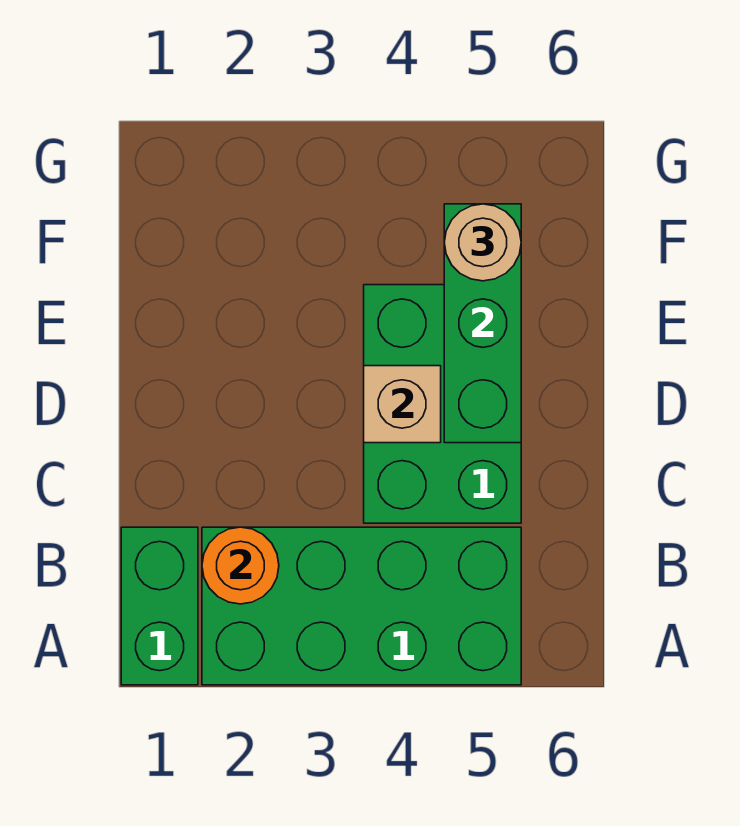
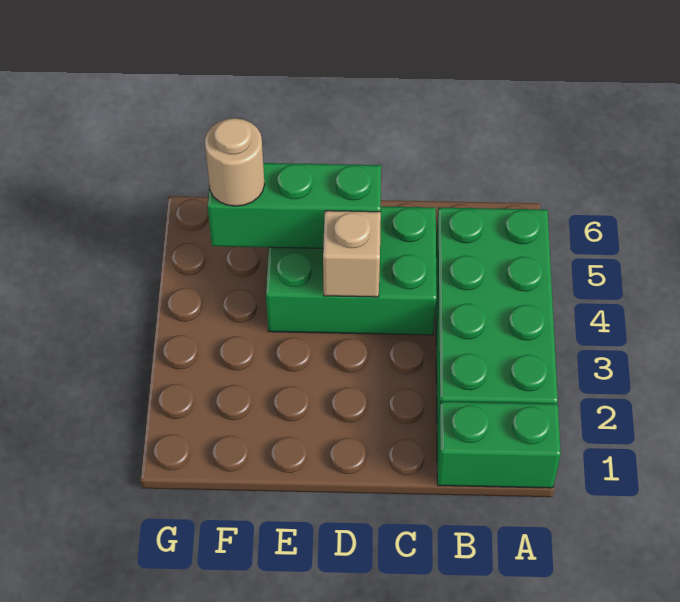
orange round brick B2 level 2 -> none

